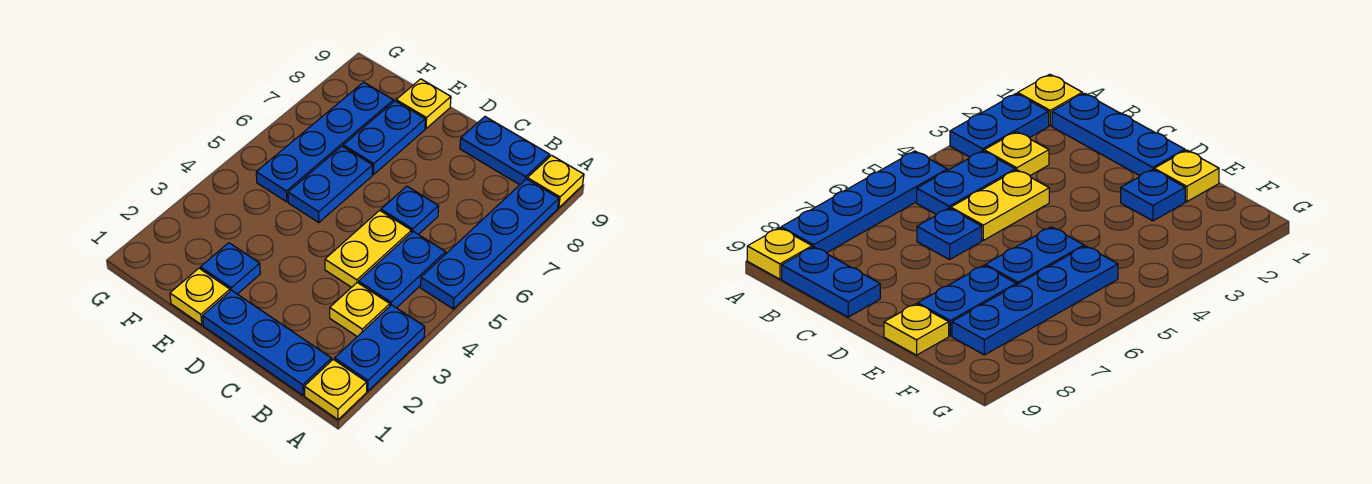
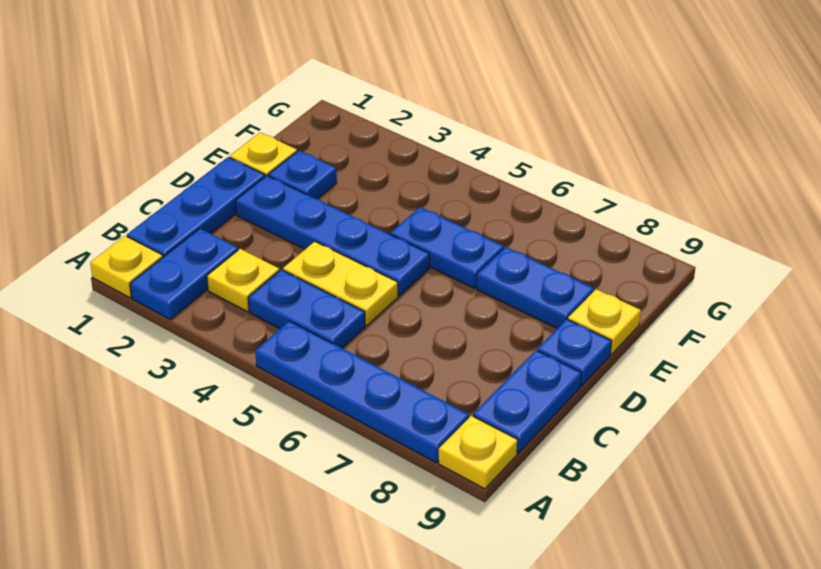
blue plate A2:A3 level 1 -> blue plate A2:B2 level 1
blue plate C6 level 1 -> blue plate D9 level 1
blue plate F5:F8 level 1 -> blue plate D2:D5 level 1

